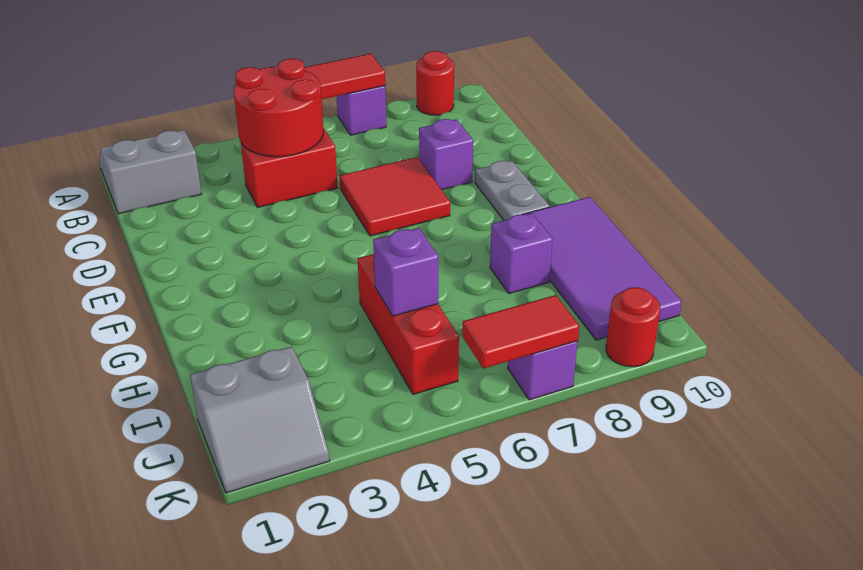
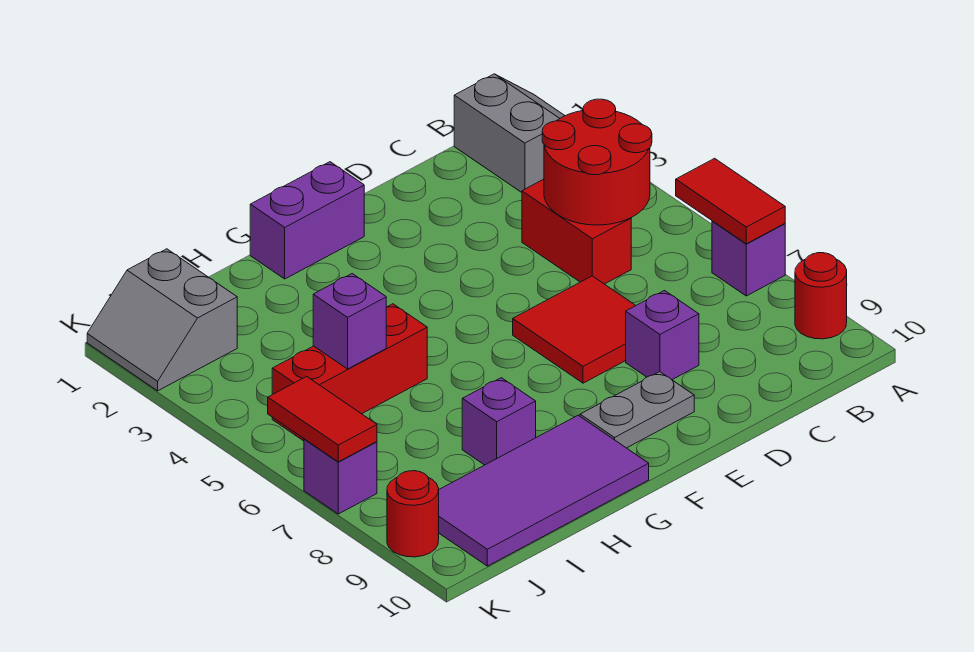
none -> purple brick F1:G1 level 1

